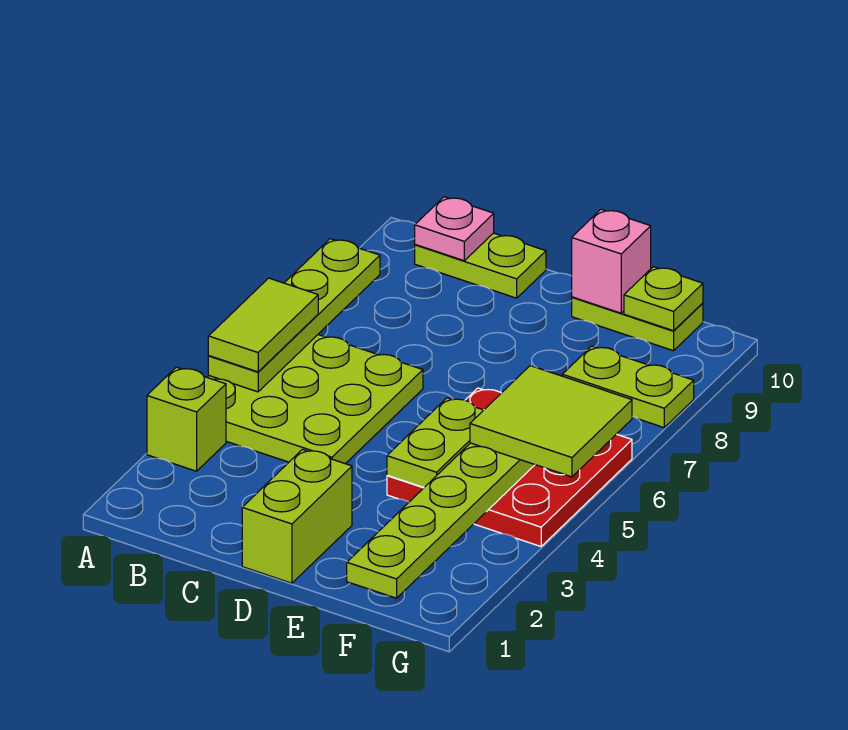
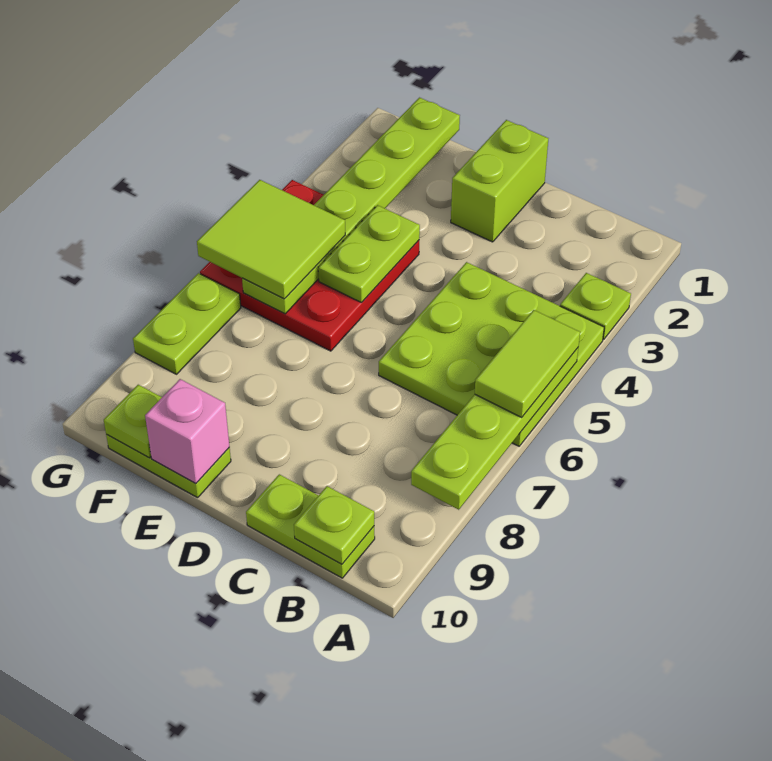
lime brick A3 level 1 -> lime plate A3 level 1
pink plate B10 level 2 -> lime plate B10 level 2
lime plate F8:G8 level 1 -> lime plate G7:G8 level 1

